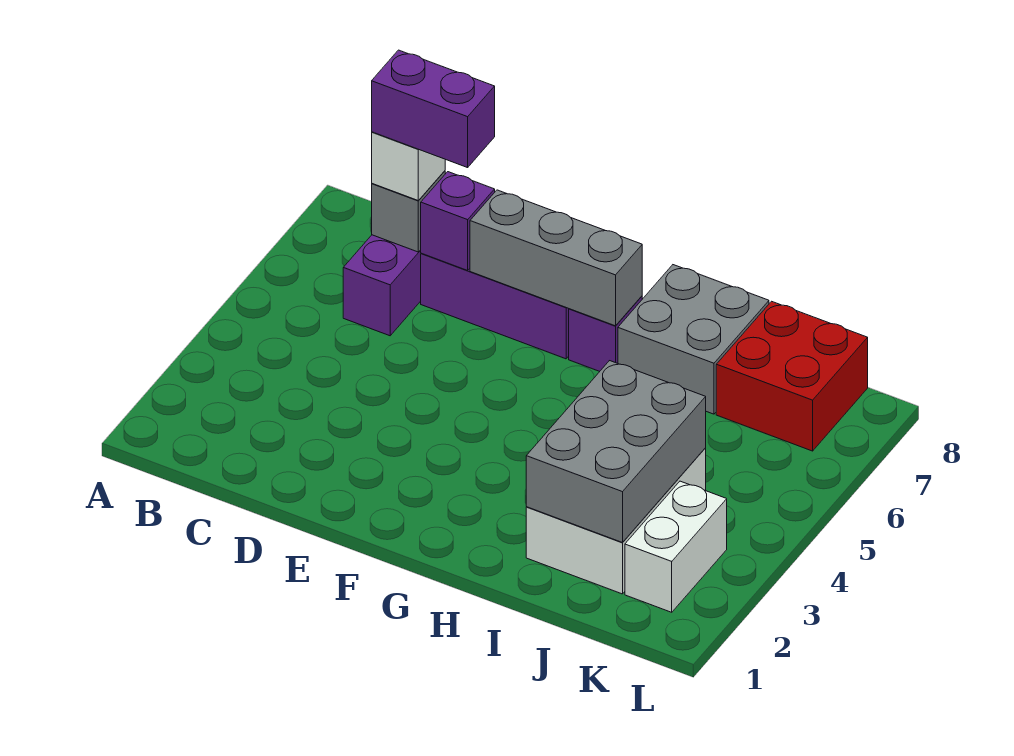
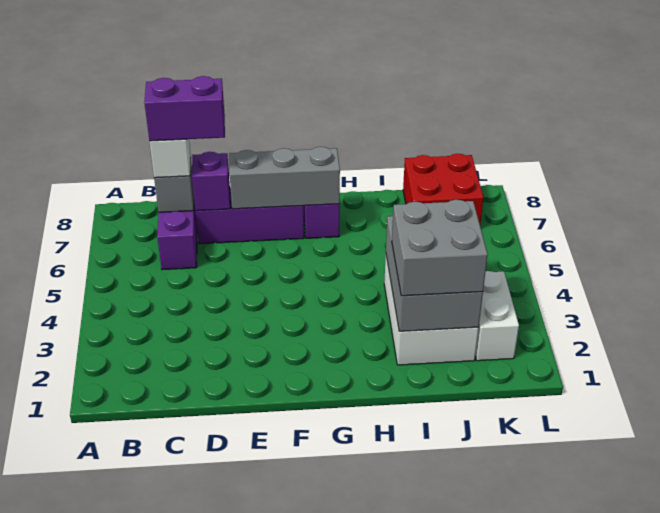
grey brick H7:I8 level 1 -> grey brick I2:J3 level 3

